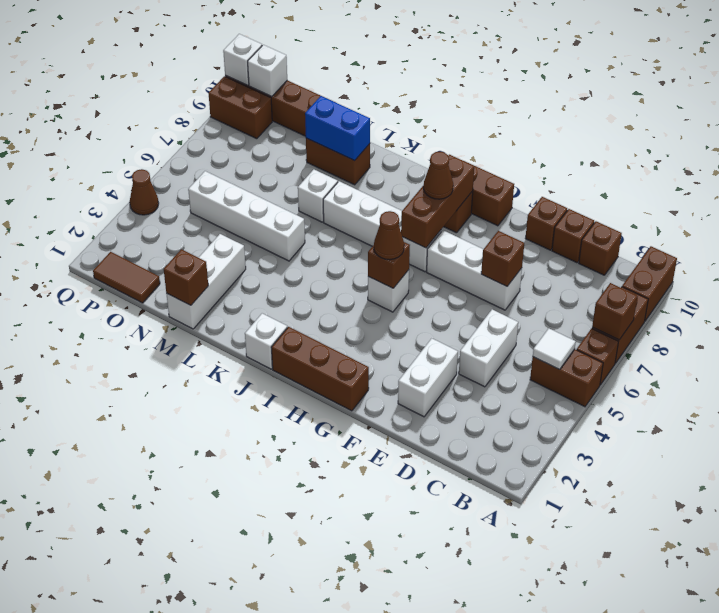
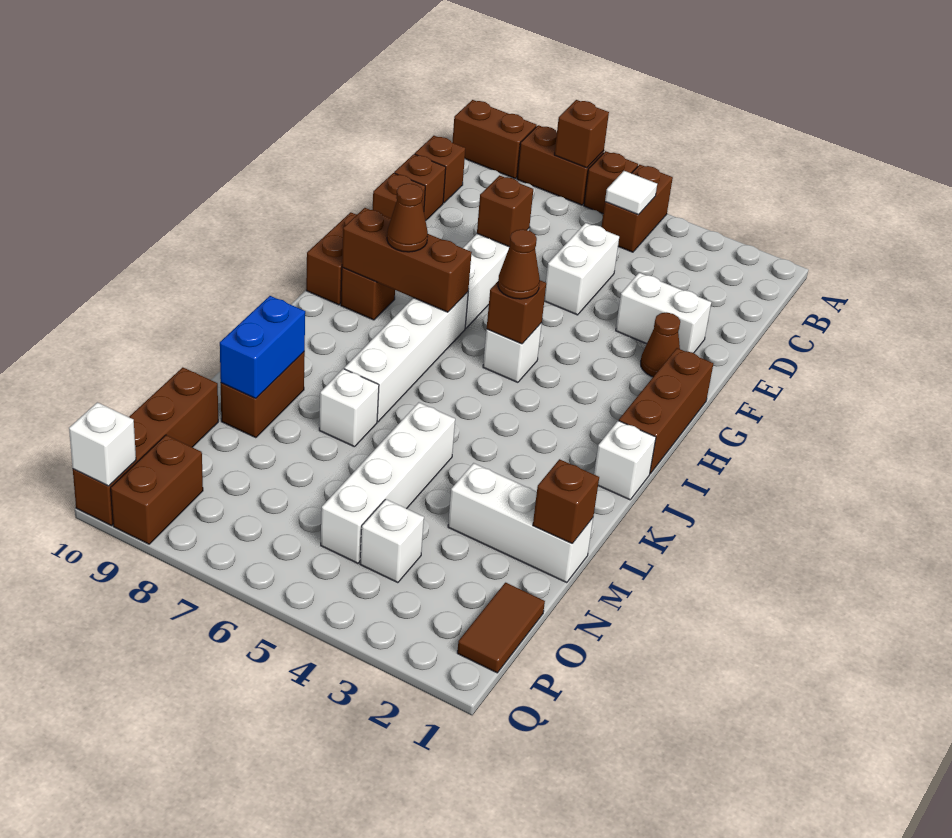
white brick D4:D5 level 1 -> white brick D5:E5 level 1
white brick P10 level 2 -> white brick O4 level 1
brown cone Q4 level 1 -> brown cone F2 level 1

